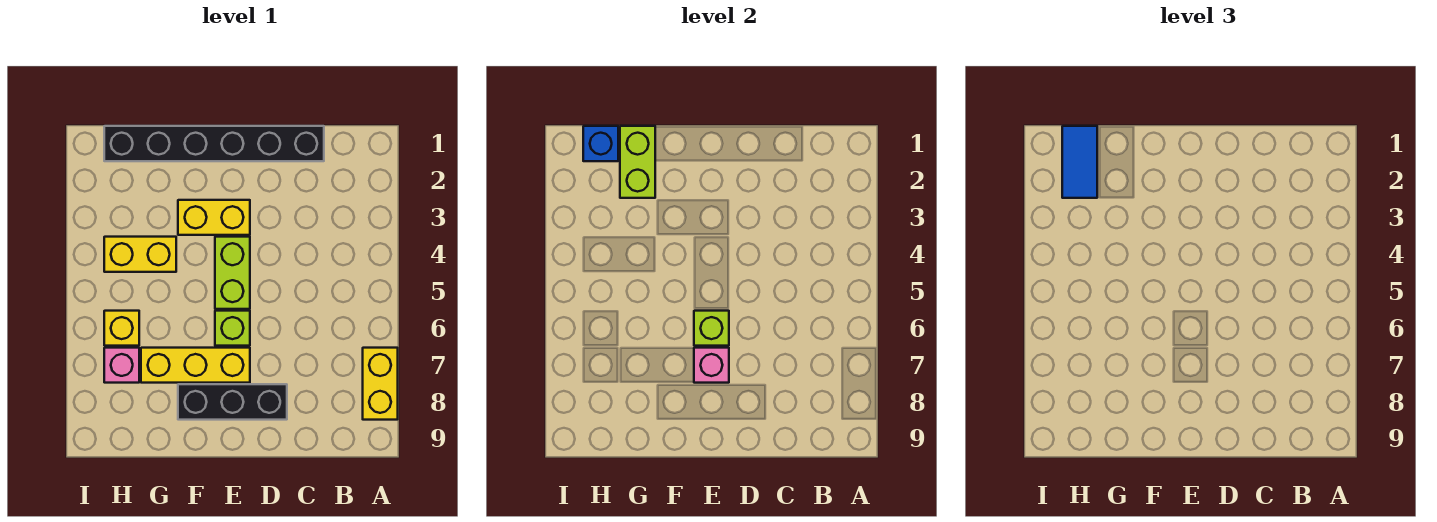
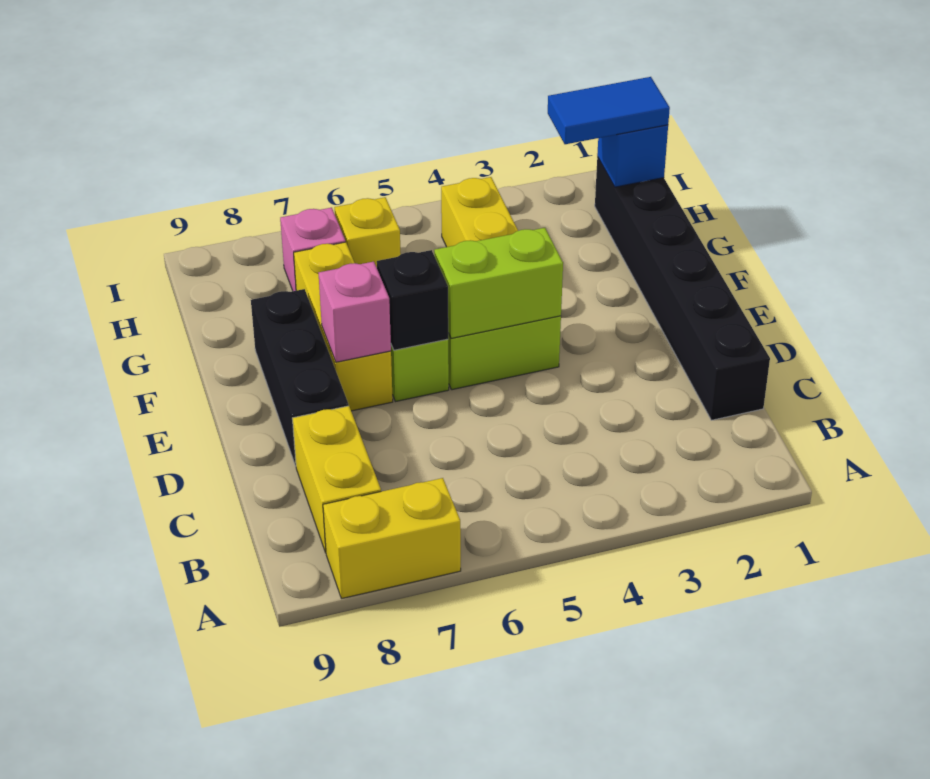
yellow brick E3:F3 level 1 -> yellow brick B8:C8 level 1
lime brick E6 level 2 -> black brick E6 level 2
lime brick G1:G2 level 2 -> lime brick E4:E5 level 2

